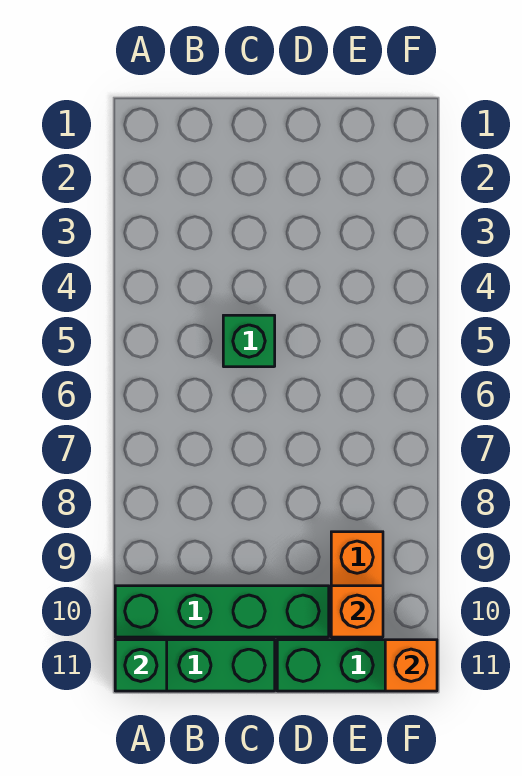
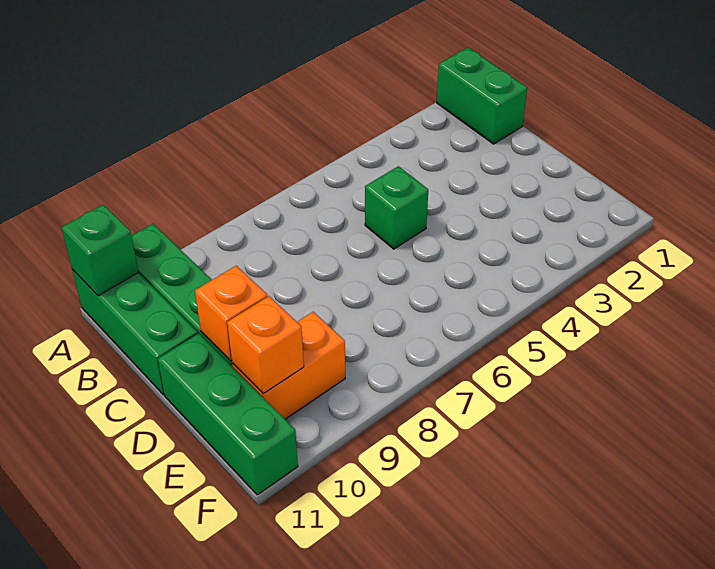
none -> green brick A1:B1 level 1
orange brick F11 level 2 -> orange brick D10 level 2

